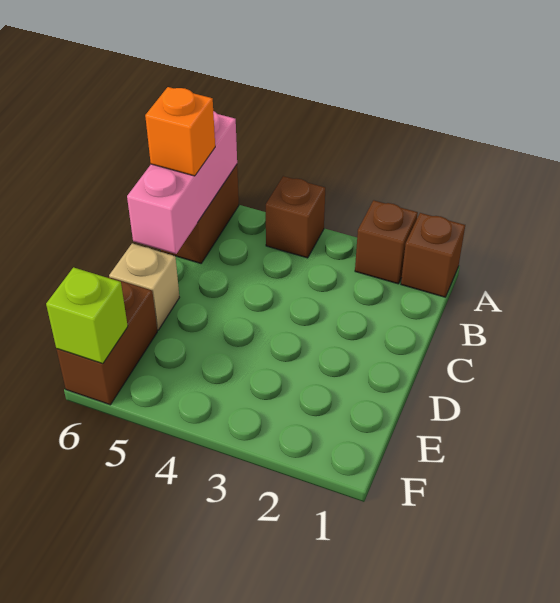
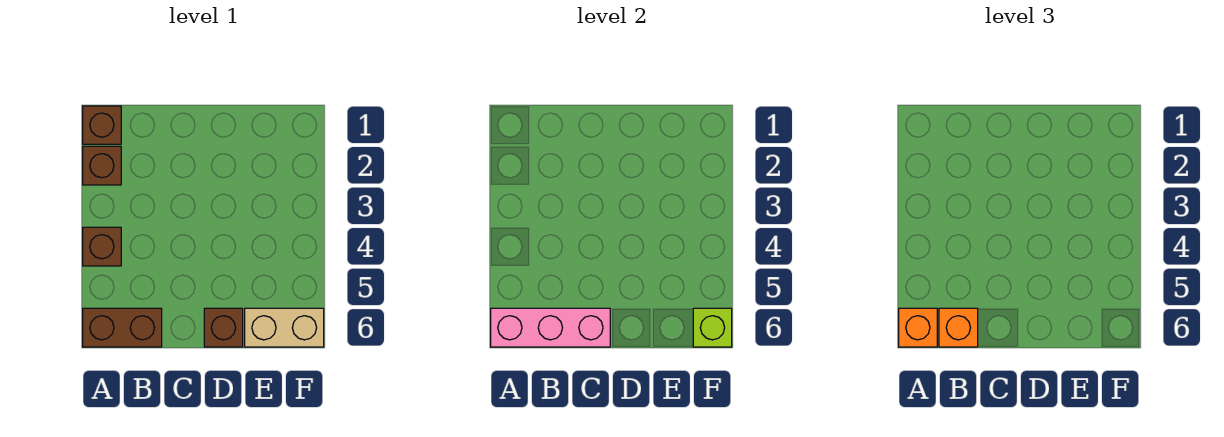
none -> orange brick A6 level 3
tan brick D6 level 1 -> brown brick D6 level 1
brown brick E6:F6 level 1 -> tan brick E6:F6 level 1

